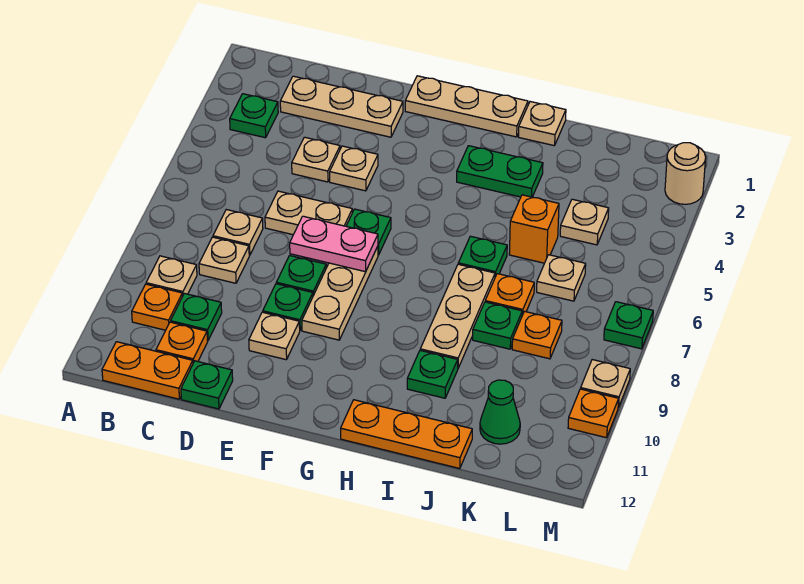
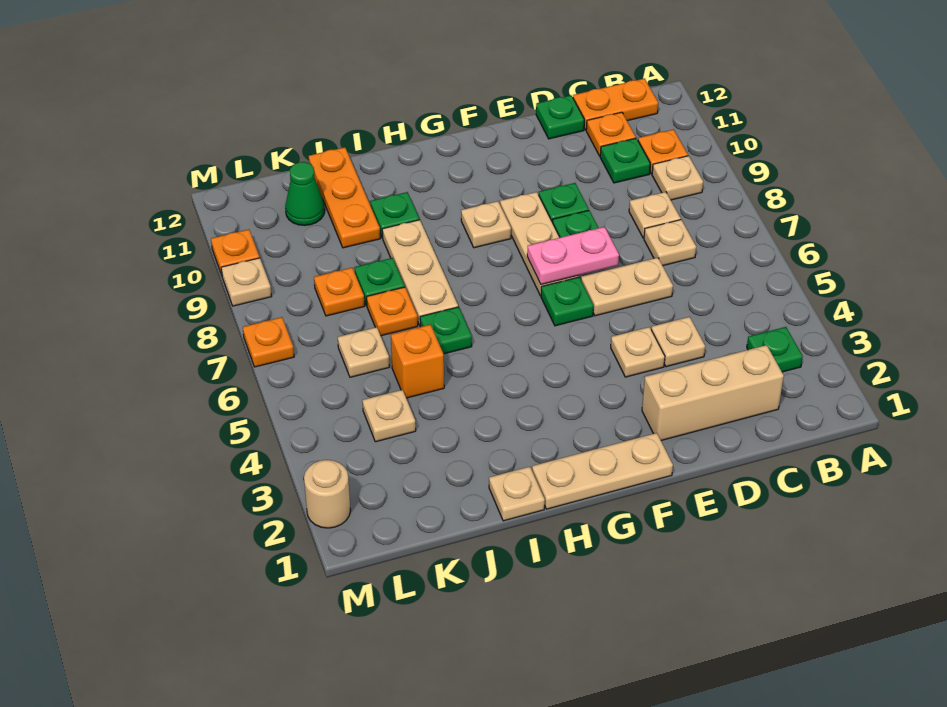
tan plate C2:E2 level 1 -> tan brick C2:E2 level 1
tan plate E10 level 1 -> tan plate G9 level 1
green plate H3:I3 level 1 -> none
orange plate H12:J12 level 1 -> orange plate J10:J12 level 1
green plate M7 level 1 -> orange plate M7 level 1

